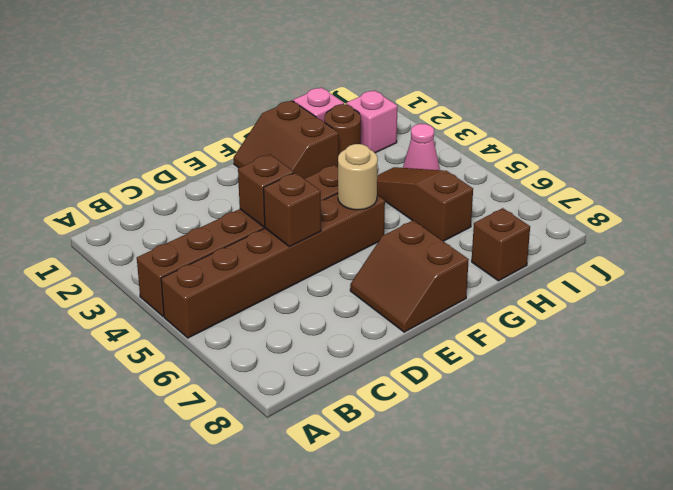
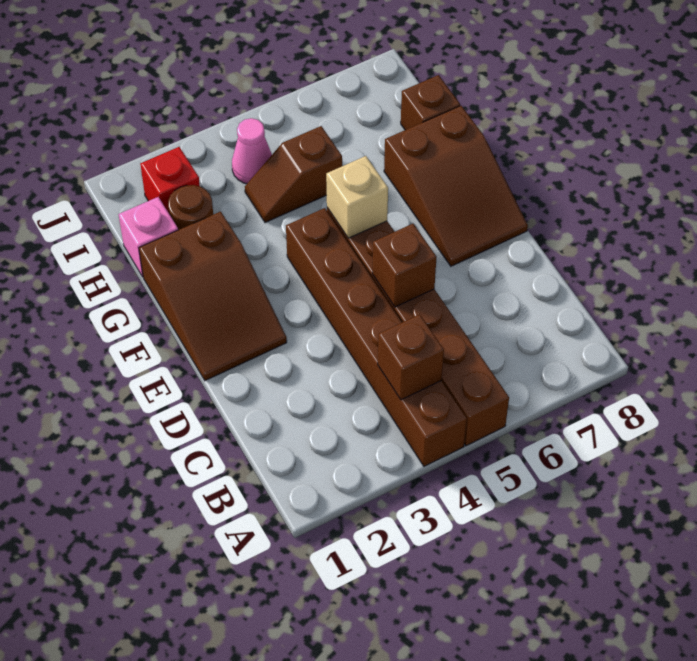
brown brick D4 level 2 -> brown brick B4 level 2
brown slope E7:F8 level 1 top F -> brown slope E7:G8 level 1 top G
brown slope F1:G2 level 1 top G -> brown slope E1:G2 level 1 top G
tan round brick F5 level 2 -> tan brick F5 level 2
brown slope H4:H6 level 1 top 6 -> brown slope H4:H5 level 1 top 5
pink brick I2 level 1 -> red brick I2 level 1

